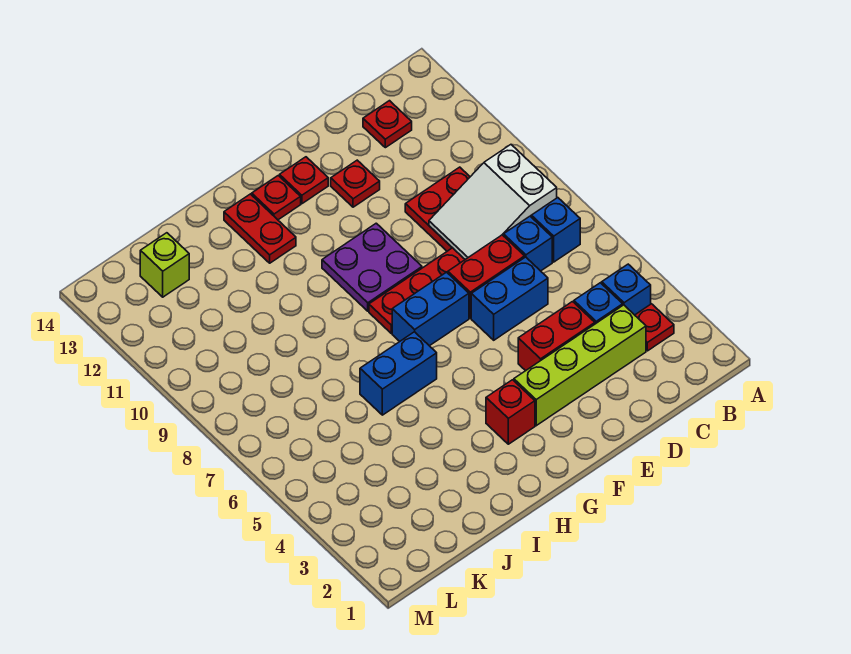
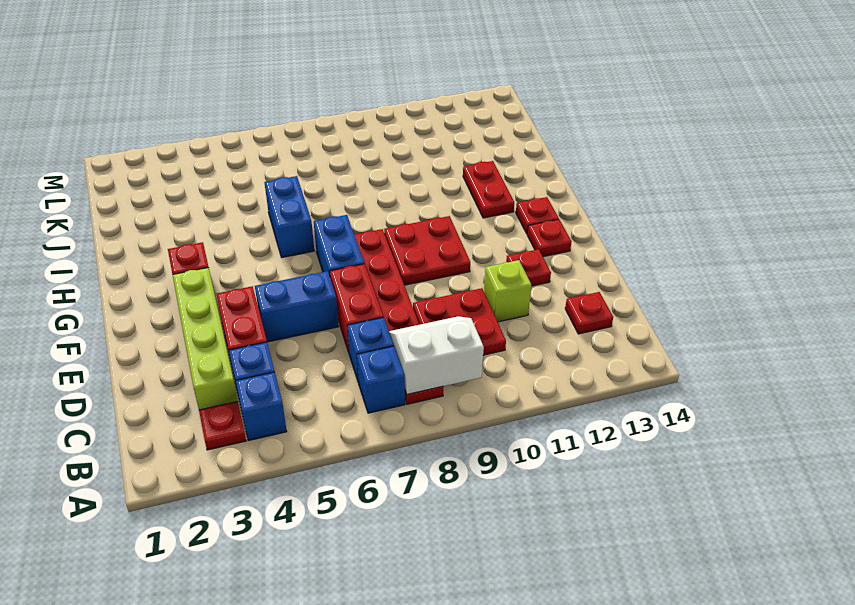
white slope B8:D9 level 2 top B -> white slope B8:C9 level 2 top B
blue brick D6:E6 level 1 -> blue brick E5:E6 level 1
purple plate F9:G10 level 1 -> red plate F9:G10 level 1
red plate H12:H13 level 1 -> red plate H12:I12 level 1
lime brick K13 level 1 -> lime brick D11 level 1

